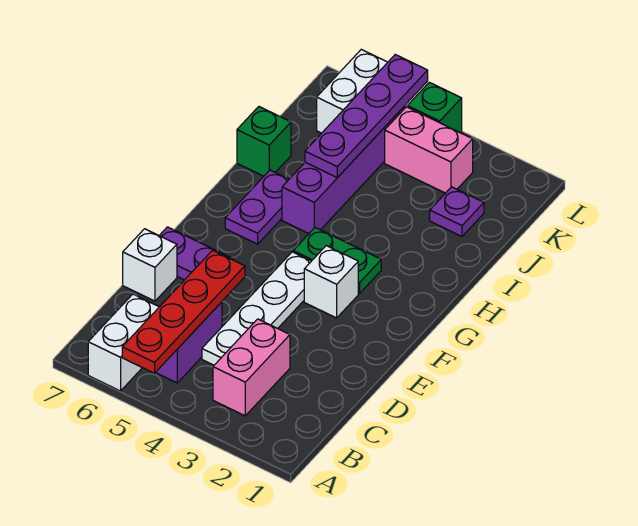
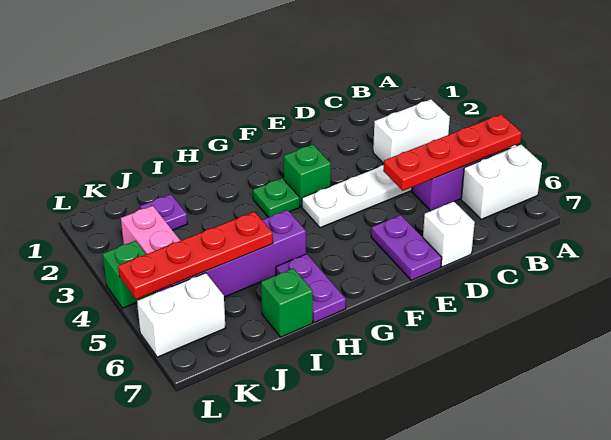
pink brick B3:C3 level 1 -> white brick B3:C3 level 1
white brick F3 level 1 -> green brick F3 level 1
green plate G3:G4 level 1 -> green plate G3 level 1
purple plate G6:H6 level 1 -> purple plate H6:H7 level 1
purple plate I5:L5 level 2 -> red plate I5:L5 level 2

